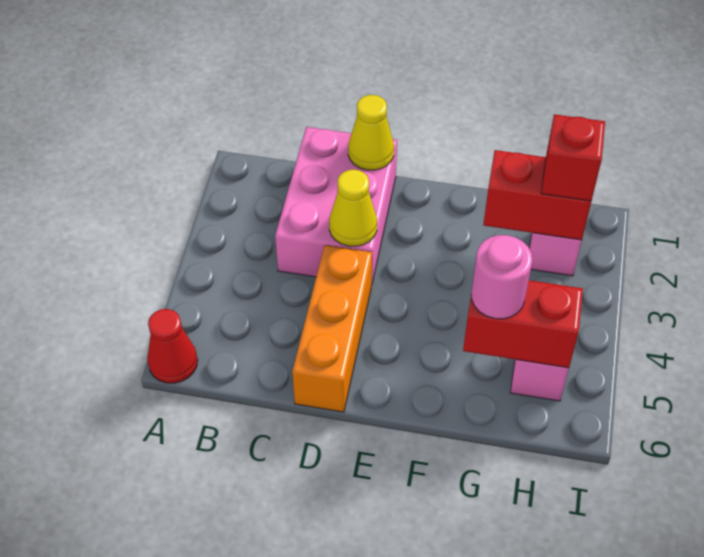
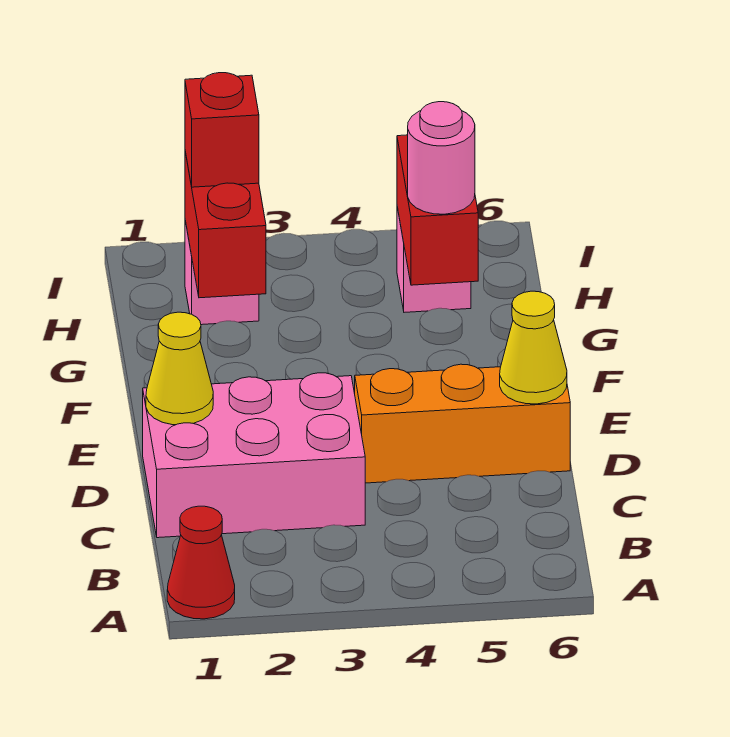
red cone A6 level 1 -> red cone A1 level 1
yellow cone D3 level 2 -> yellow cone D6 level 2

